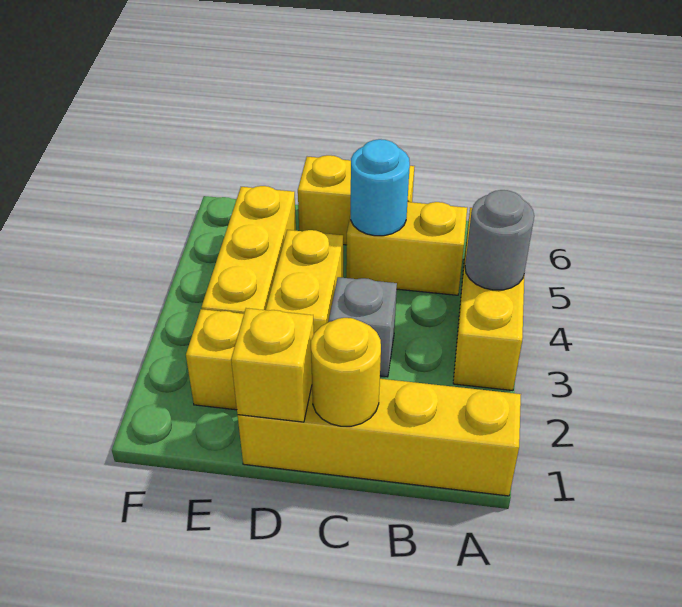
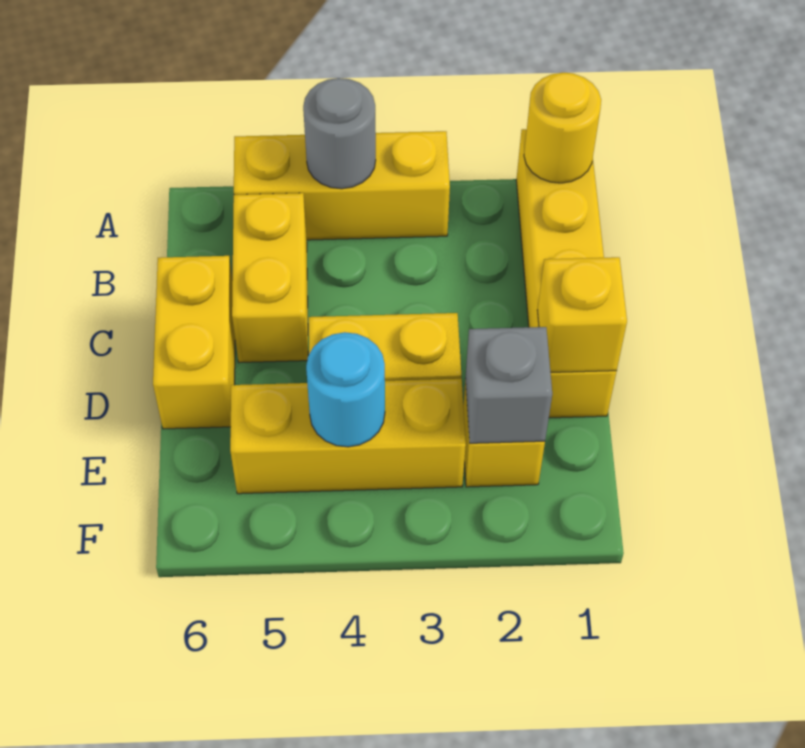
yellow round brick C1 level 2 -> yellow round brick A1 level 2
grey brick C3 level 1 -> grey brick E2 level 2
cyan round brick C5 level 2 -> cyan round brick E4 level 2

